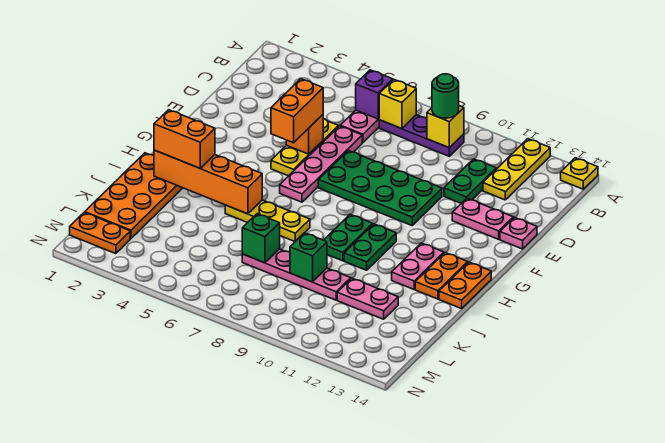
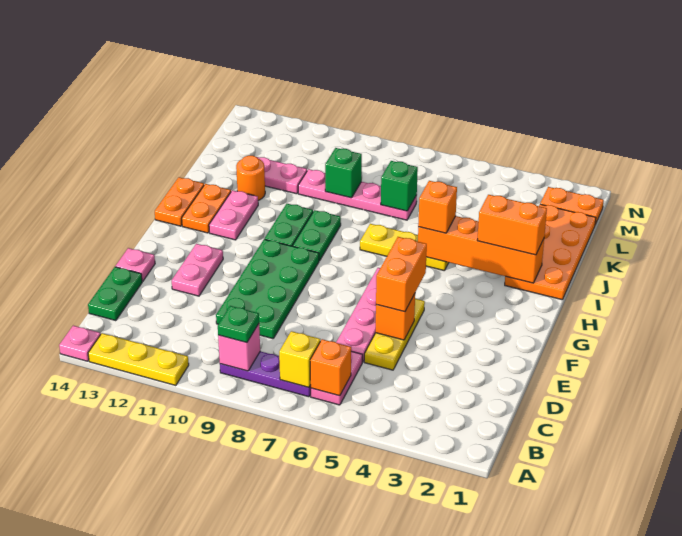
yellow plate A12:C12 level 1 -> yellow plate A11:A13 level 1
yellow plate A14 level 1 -> pink plate A14 level 1
purple brick B6 level 2 -> orange brick B6 level 2
yellow brick B9 level 2 -> pink brick B9 level 2
green round brick B9 level 3 -> green plate B9 level 3
green plate C11:D11 level 1 -> green plate C14:D14 level 1
green plate E7:F10 level 1 -> green plate D9:G10 level 1
pink plate E12:E13 level 1 -> pink plate E12:F12 level 1
none -> orange brick I5 level 3
none -> orange round brick J12 level 1

